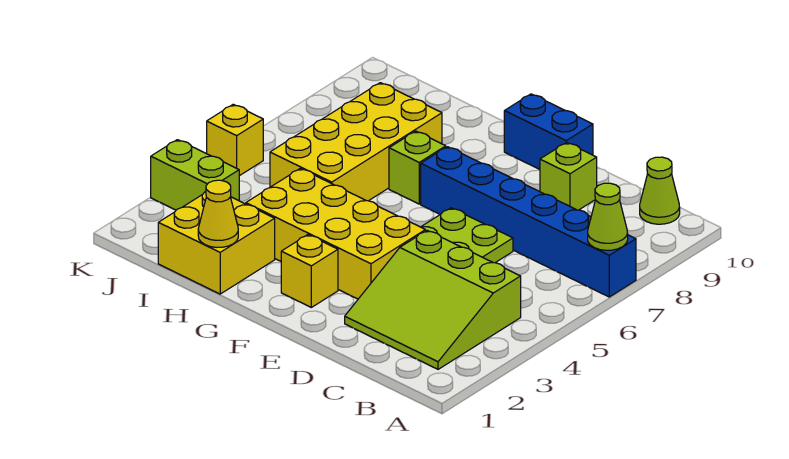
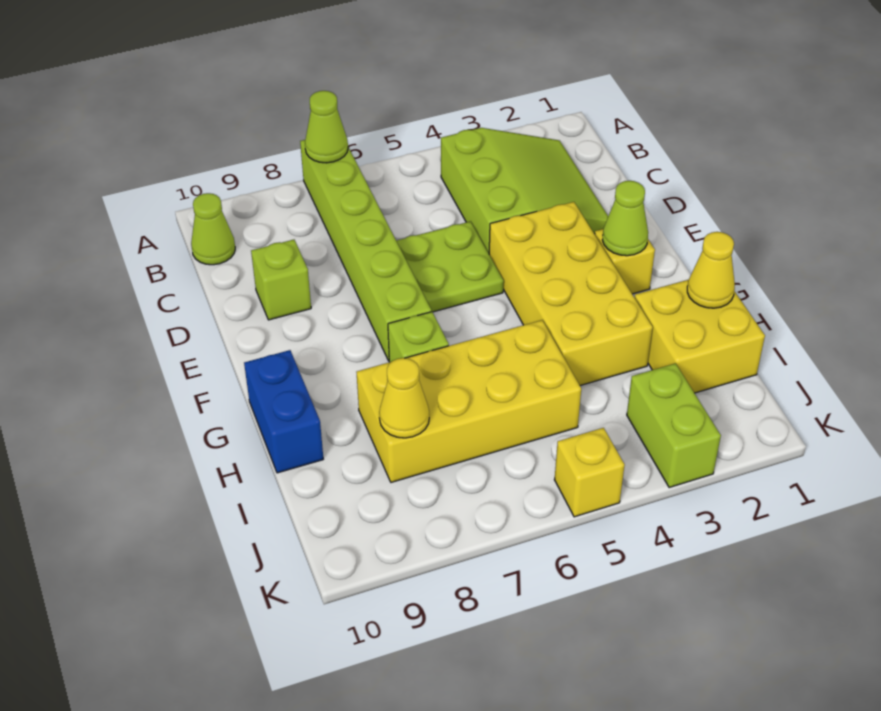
blue brick A7:F7 level 1 -> lime brick A7:F7 level 1
blue brick E10:F10 level 1 -> blue brick G10:H10 level 1
none -> lime cone F2 level 2
none -> yellow cone I8 level 2

